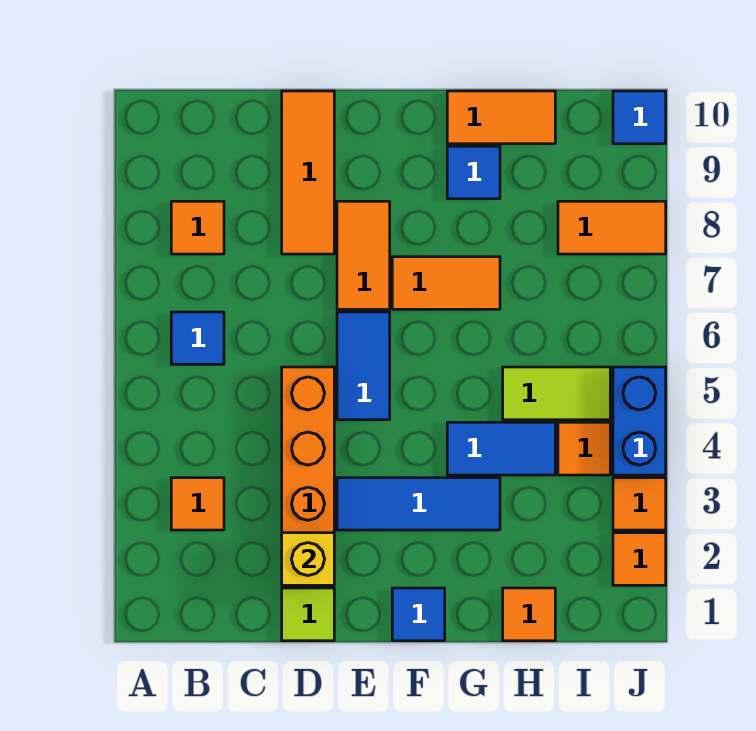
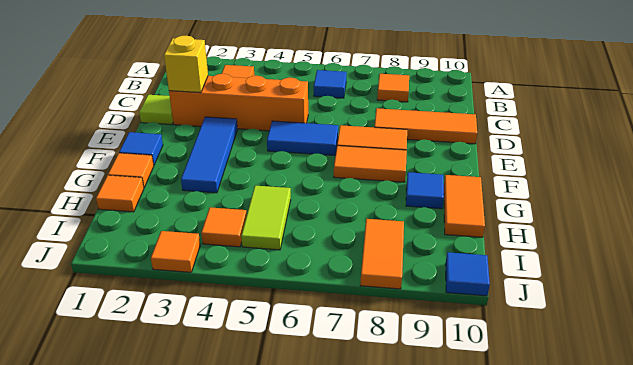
orange tile F7:G7 level 1 -> orange tile F7:F8 level 1
blue tile G4:H4 level 1 -> none
orange tile J2 level 1 -> orange tile G1 level 1
blue brick J4:J5 level 1 -> none

